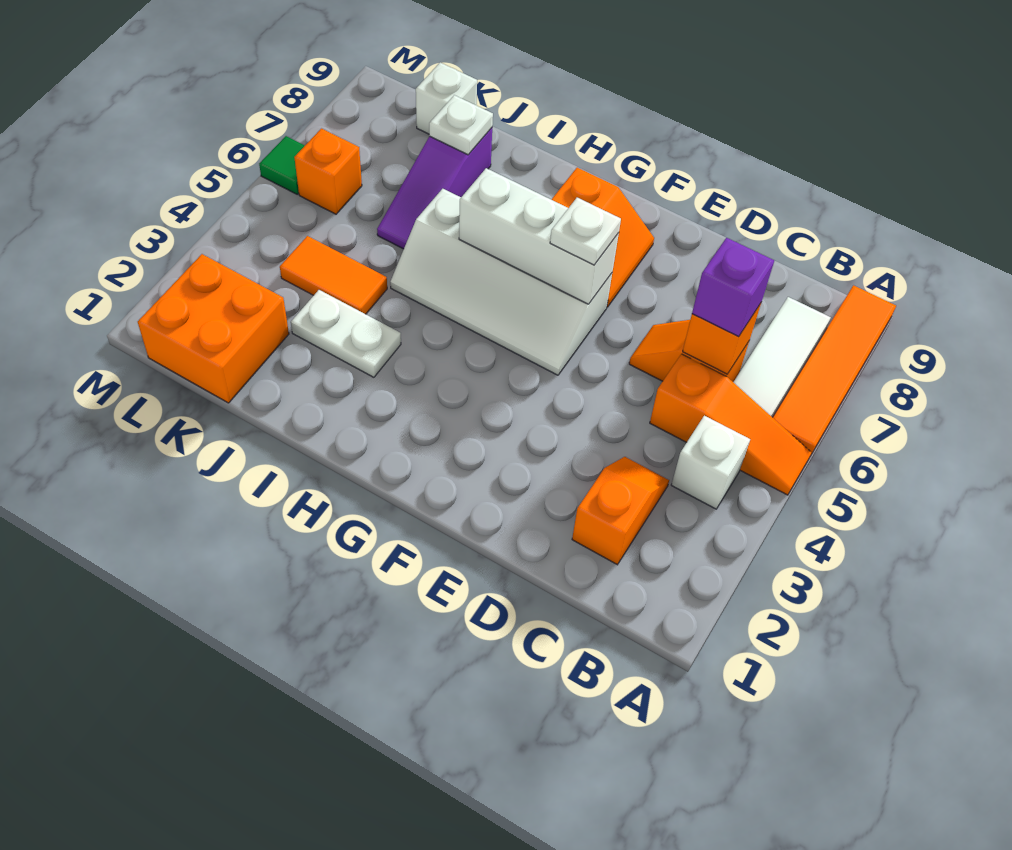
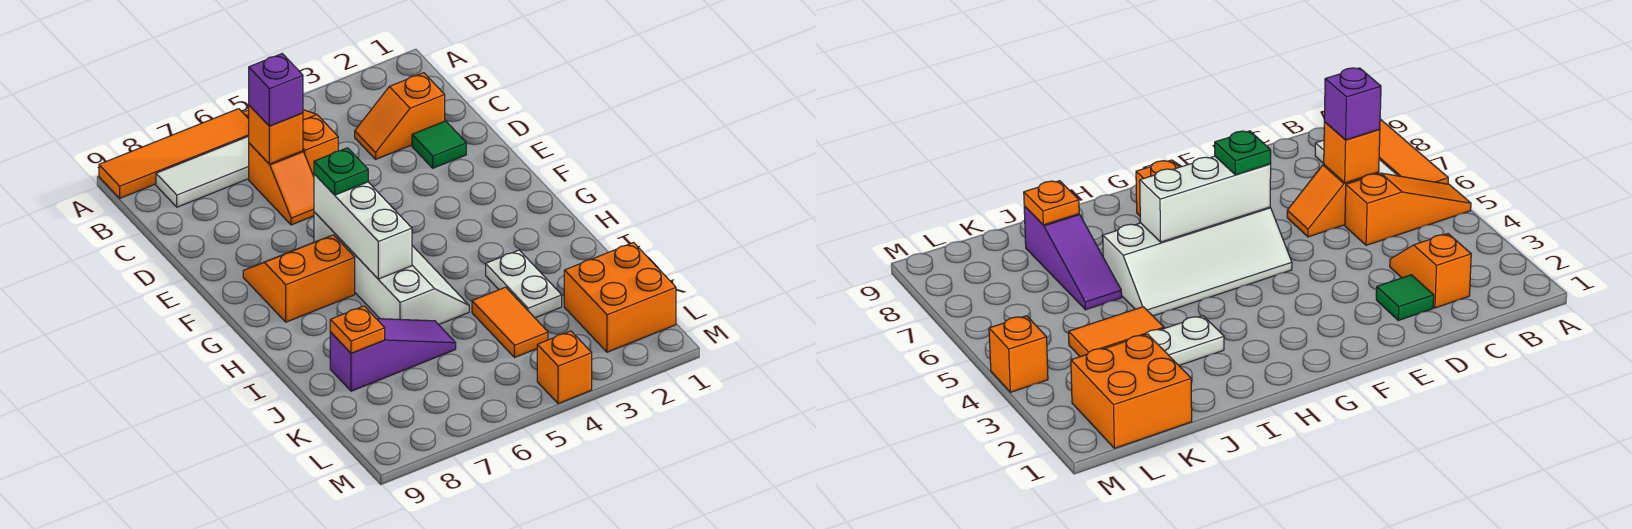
white brick B4 level 1 -> none
white plate F6 level 3 -> green plate F6 level 3
white plate J8 level 2 -> orange plate J8 level 2
white brick K9 level 1 -> none
orange brick L6 level 1 -> orange brick M4 level 1
green tile M6 level 1 -> green tile D2 level 1

